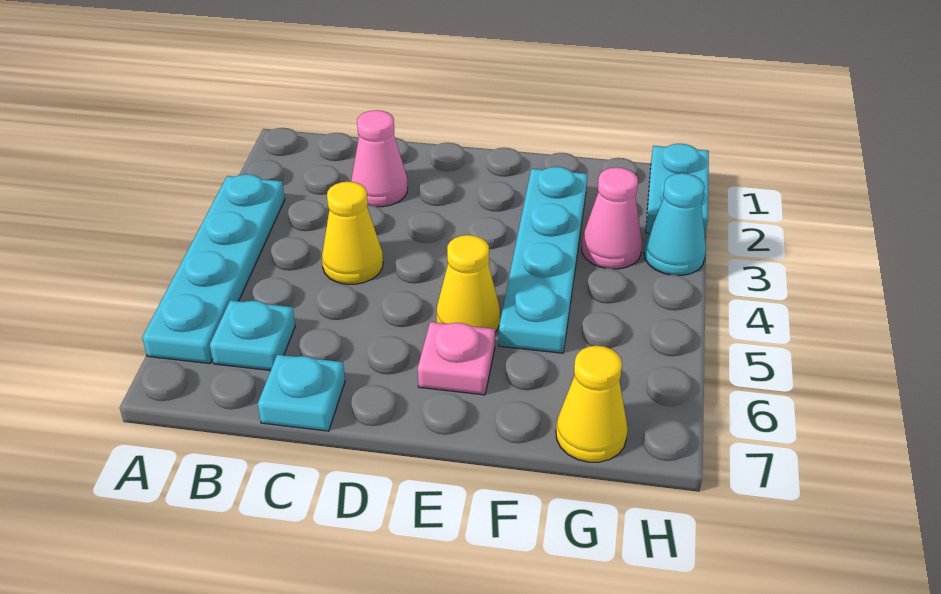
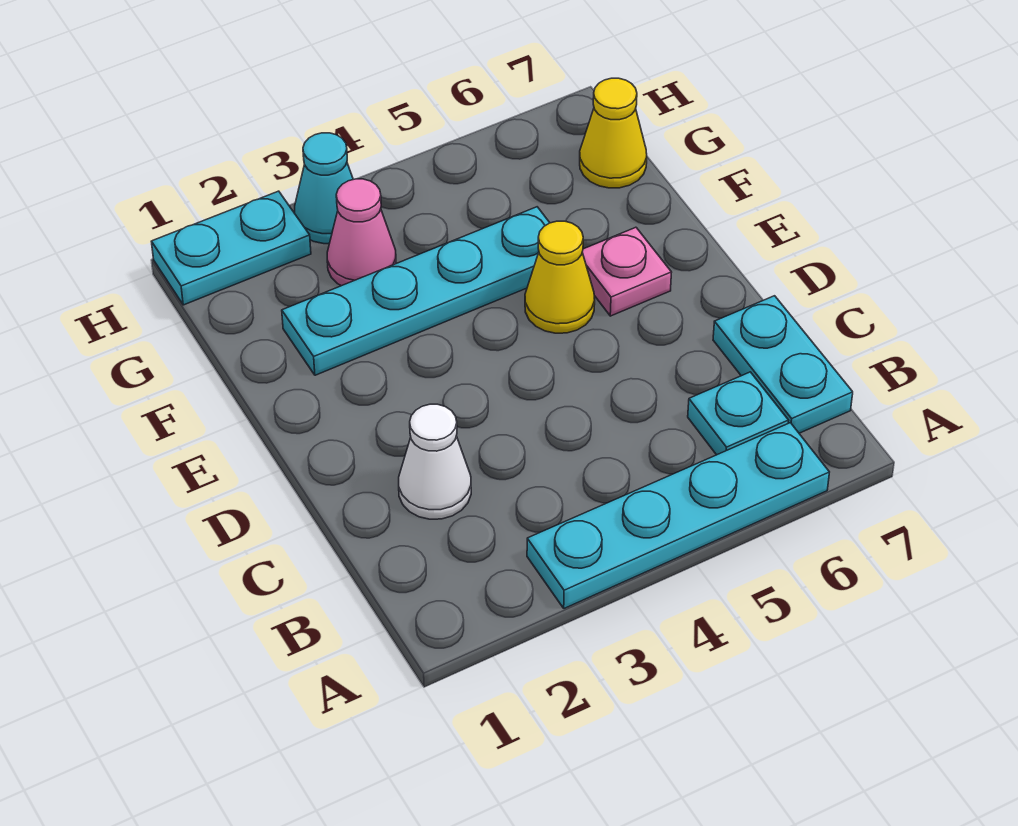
pink cone C2 level 1 -> white cone C2 level 1
yellow cone C4 level 1 -> none
cyan plate C7 level 1 -> cyan plate B7:C7 level 1

